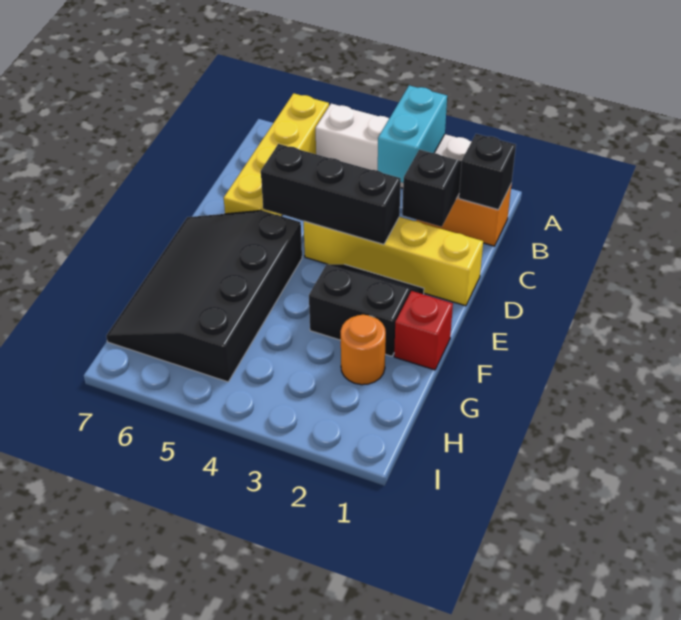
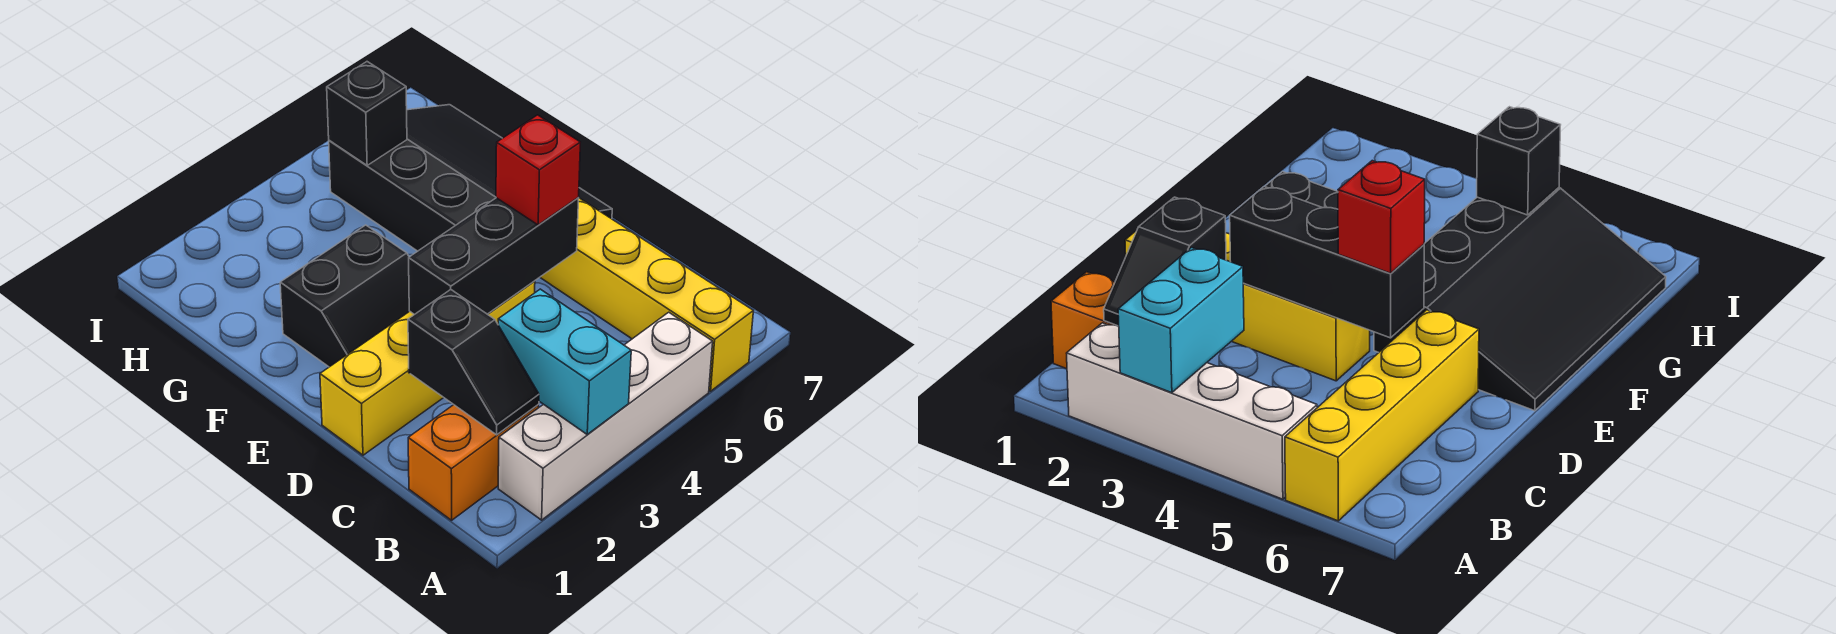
black brick B1 level 2 -> black brick H5 level 2
red brick F1 level 1 -> red brick D5 level 3
orange round brick G2 level 1 -> none

